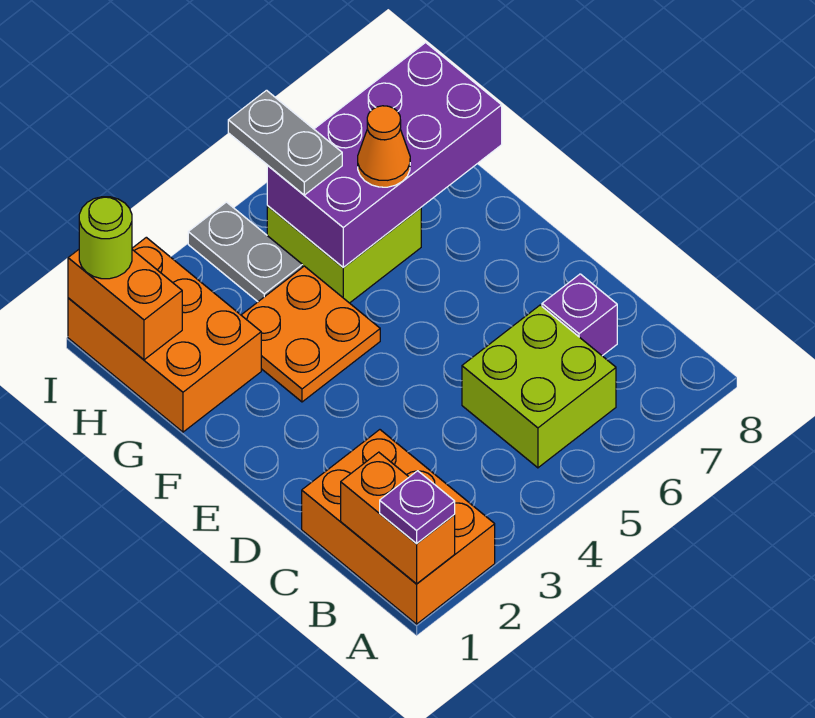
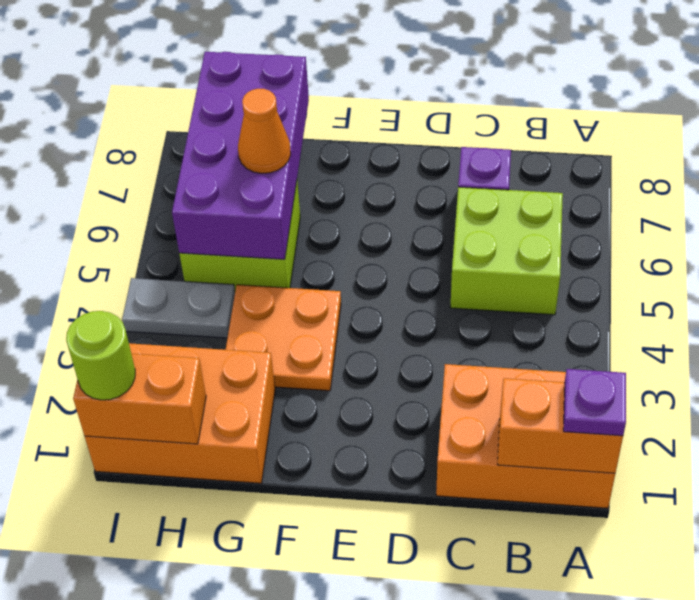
grey plate H5:I5 level 3 -> none

